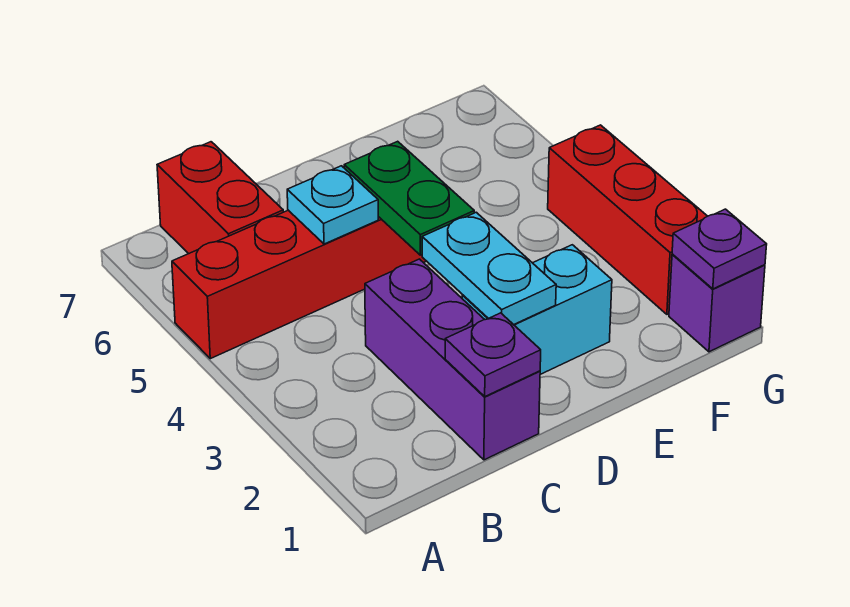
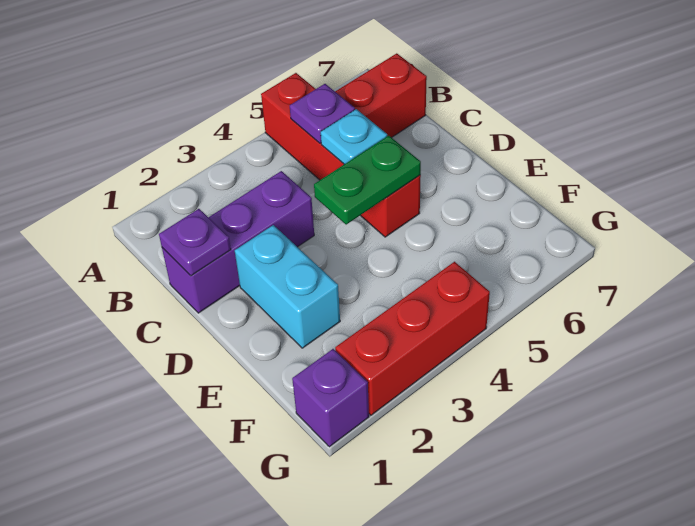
cyan plate D2:D3 level 2 -> none
purple plate G1 level 2 -> purple plate B5 level 2

